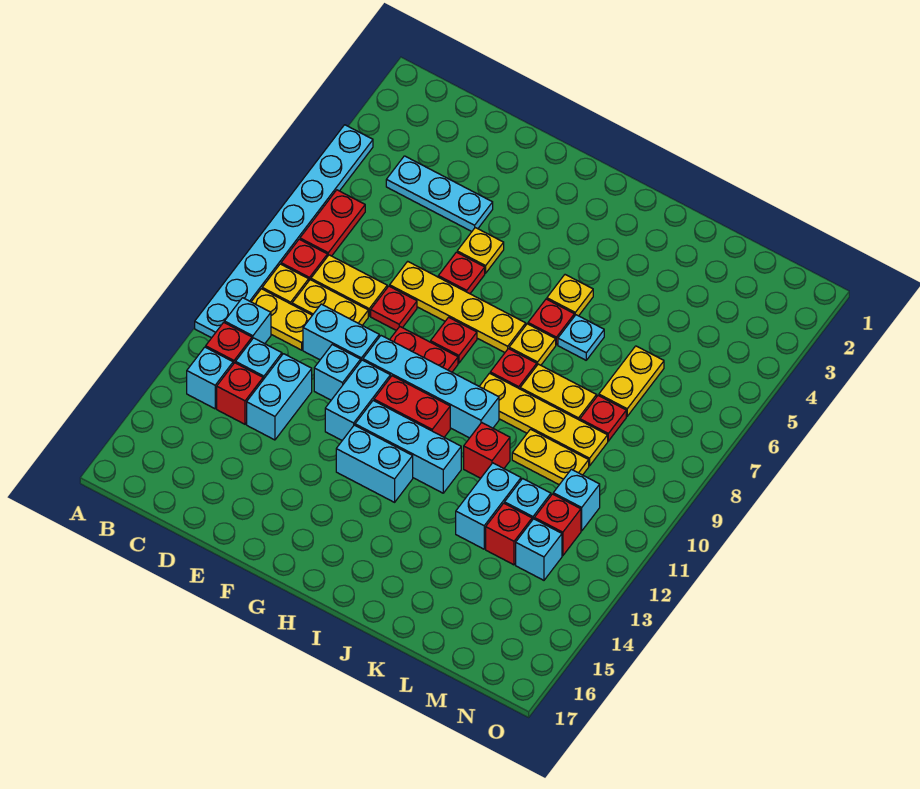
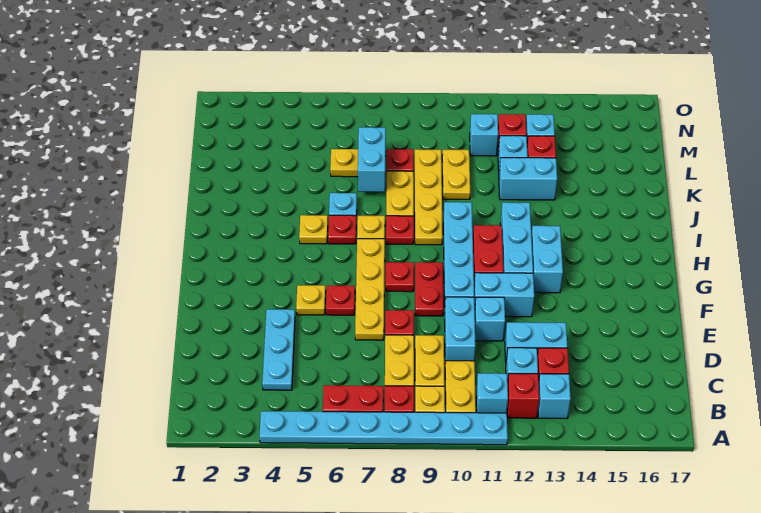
red brick J11 level 1 -> none
none -> cyan brick K7:L7 level 2

